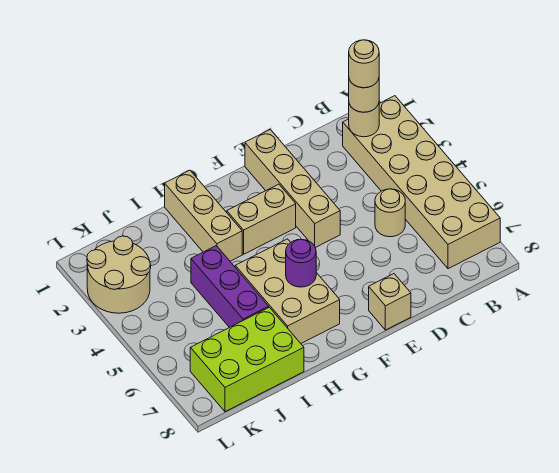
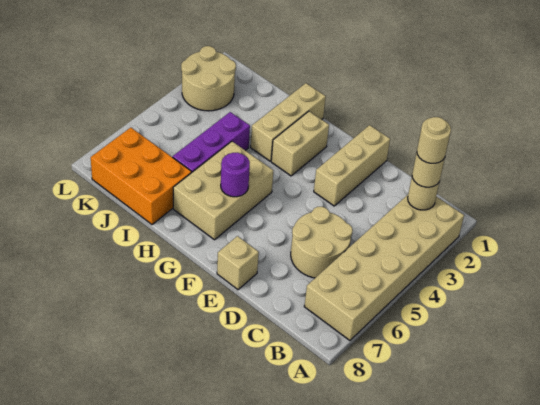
tan round brick C5 level 1 -> tan round brick C5:D6 level 1
tan brick E1:E4 level 1 -> tan brick E1:E3 level 1
tan brick F3:G3 level 1 -> tan brick G2:G3 level 1
lime brick I7:K8 level 1 -> orange brick I7:K8 level 1

